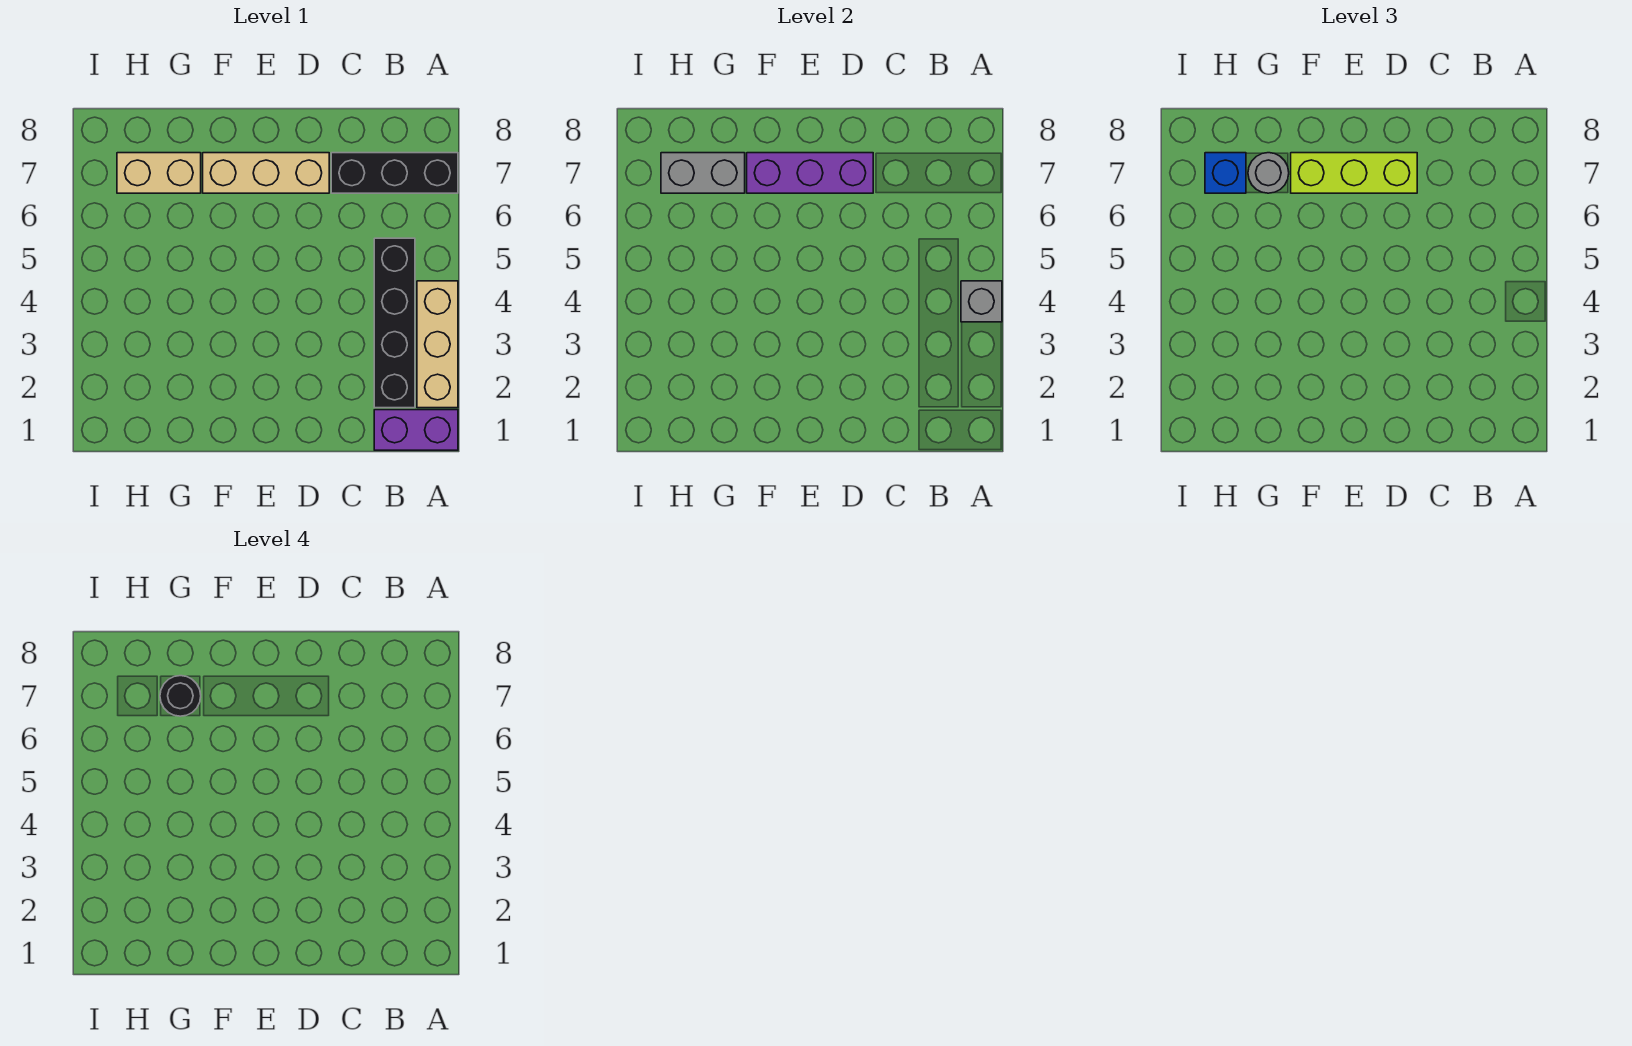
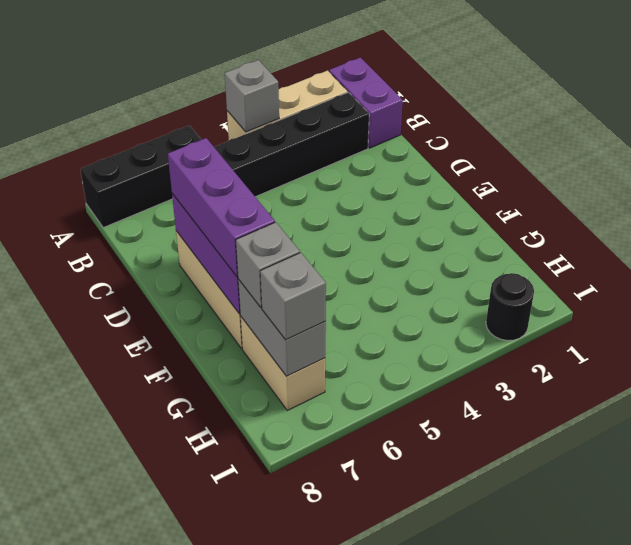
black brick A7:C7 level 1 -> black brick A6:A8 level 1
lime brick D7:F7 level 3 -> purple brick D7:F7 level 3
grey round brick G7 level 3 -> grey brick G7 level 3
black round brick G7 level 4 -> black round brick I2 level 1
blue brick H7 level 3 -> grey brick H7 level 3

